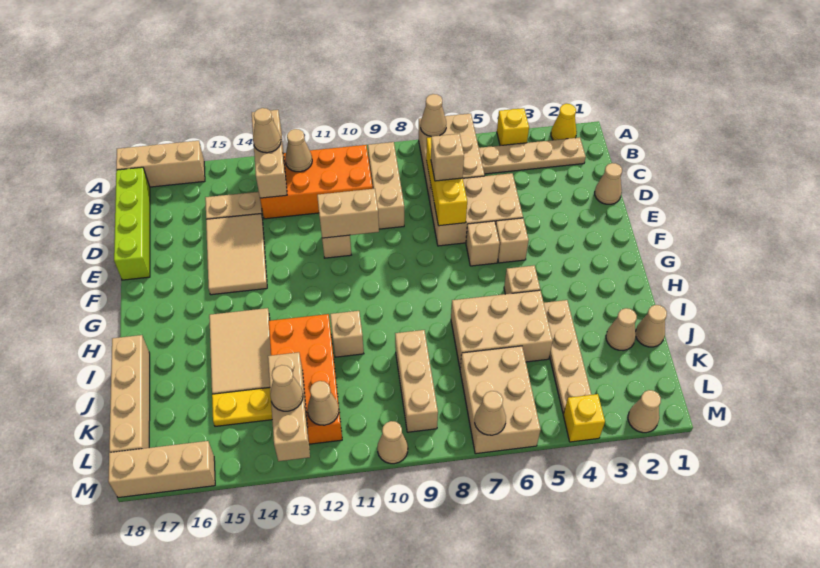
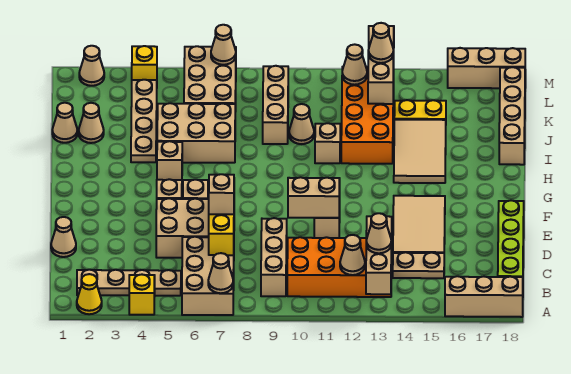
tan cone M10 level 1 -> tan cone J10 level 1

